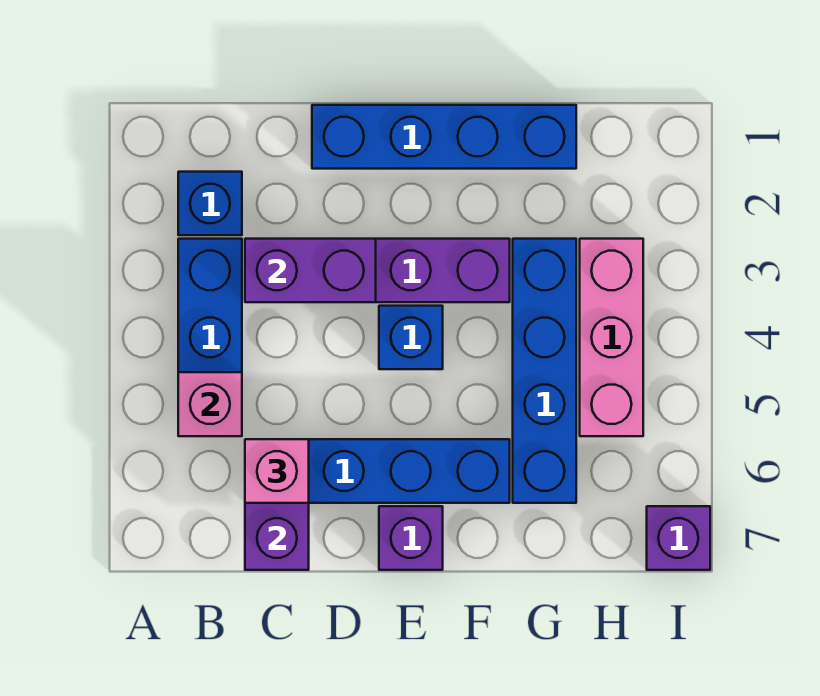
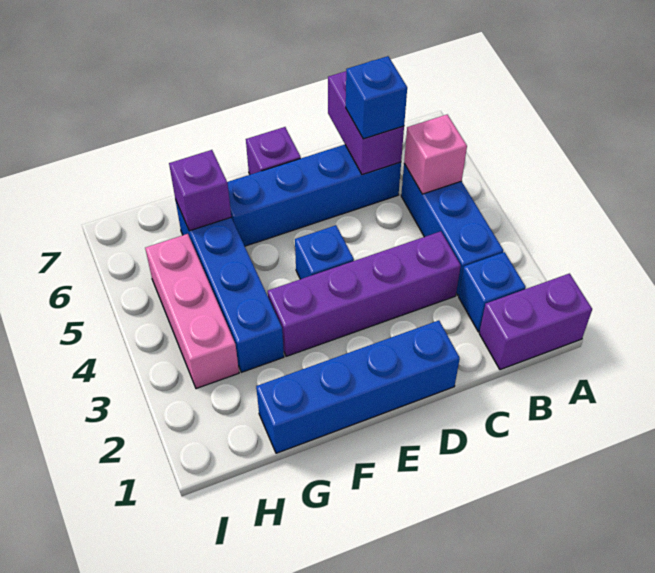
purple brick C3:D3 level 2 -> purple brick A1:B1 level 1
pink brick C6 level 3 -> blue brick C6 level 3
purple brick I7 level 1 -> purple brick G6 level 2

